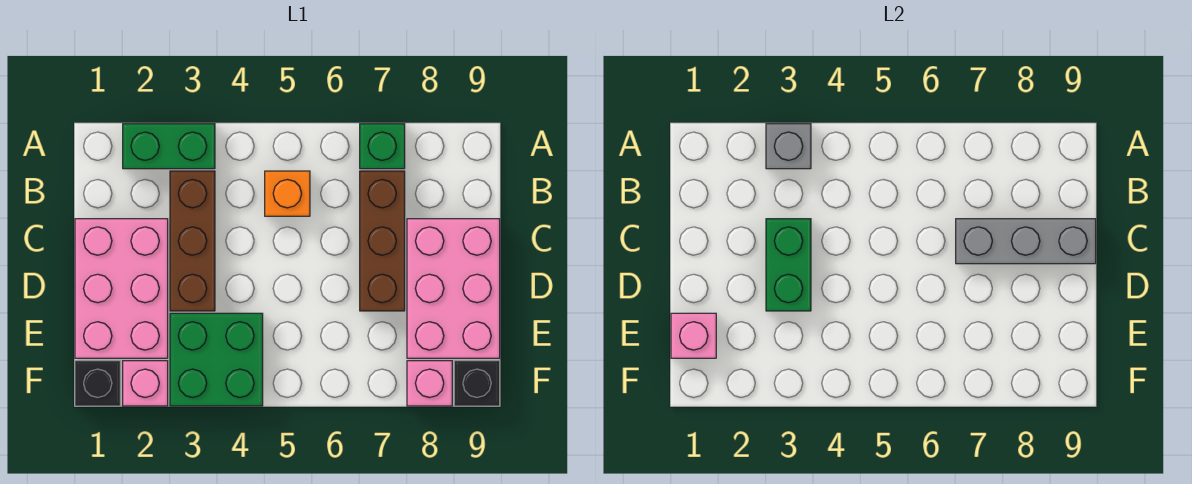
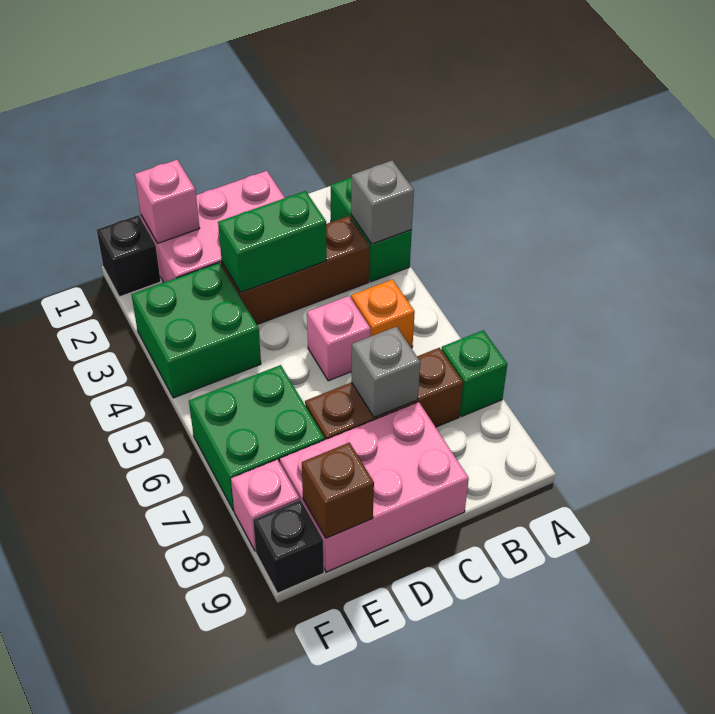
grey brick C7:C9 level 2 -> grey brick C7 level 2
none -> green brick E6:F7 level 1
none -> brown brick E9 level 2
pink brick F2 level 1 -> pink brick C5 level 1

